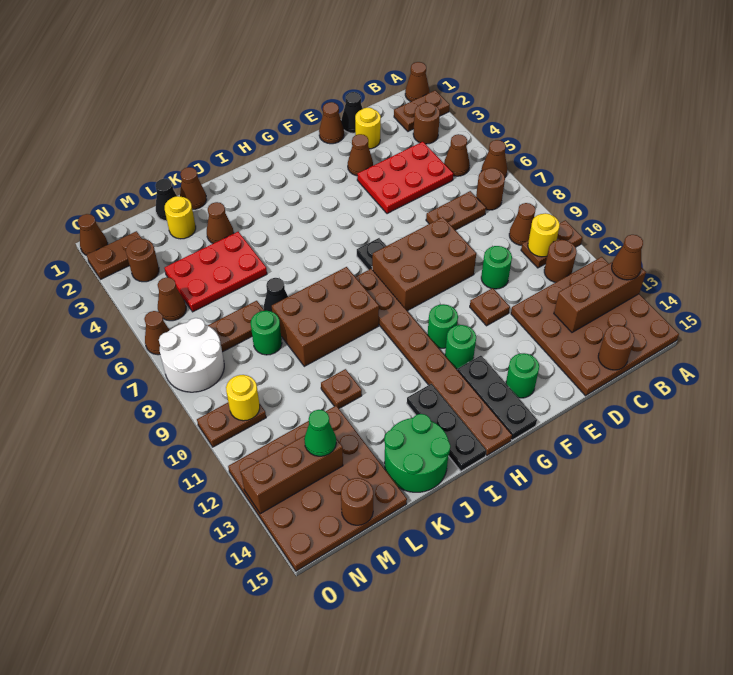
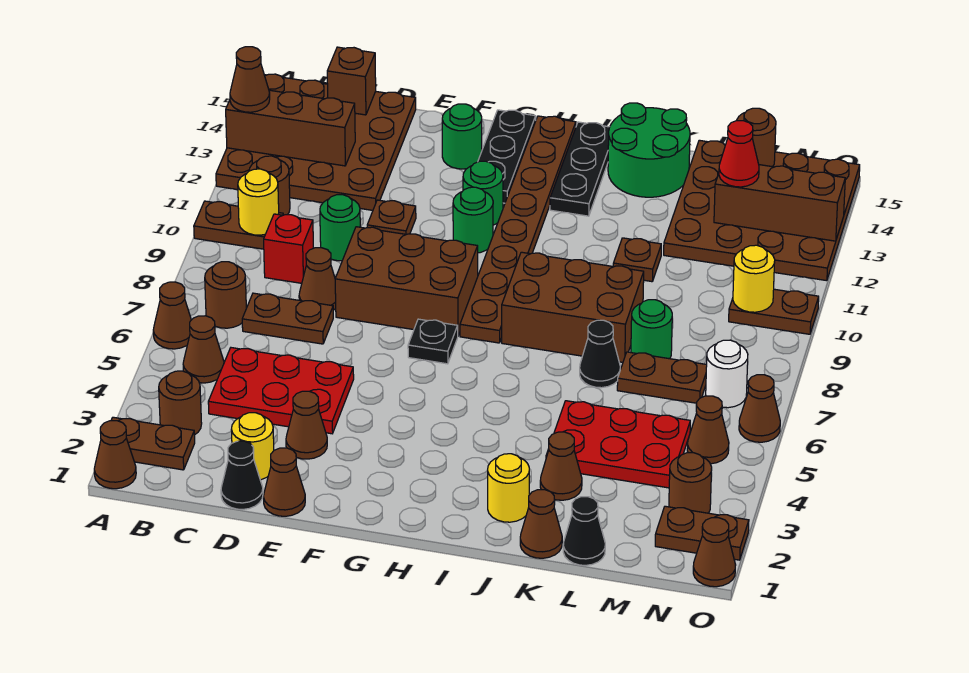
brown cone B9 level 1 -> brown cone D8 level 1
none -> red brick C9 level 1
brown round brick C15 level 2 -> brown brick C15 level 2
yellow round brick L2 level 1 -> yellow round brick J2 level 1
green cone M13 level 3 -> red cone M13 level 3
white round brick N7:O8 level 1 -> white round brick N7 level 1

